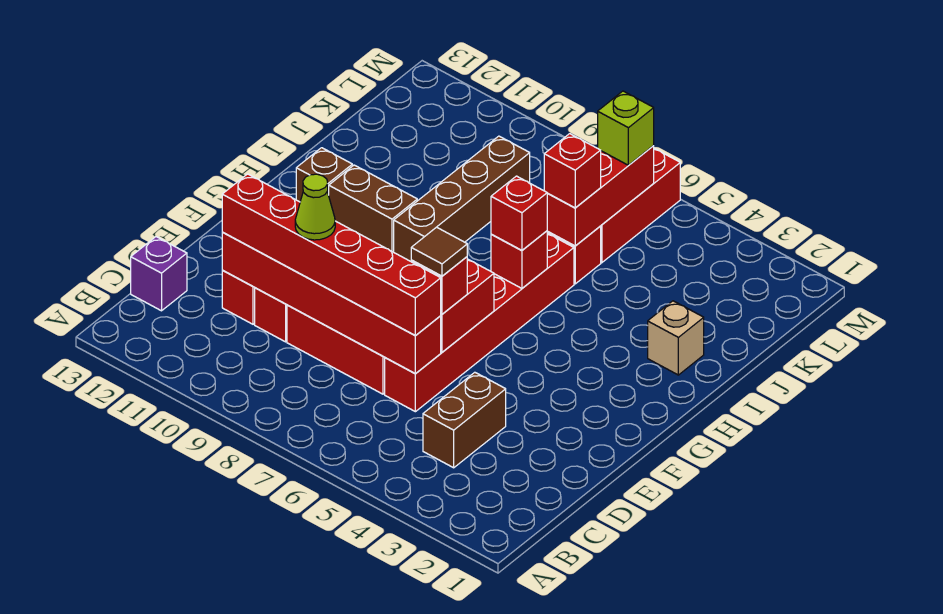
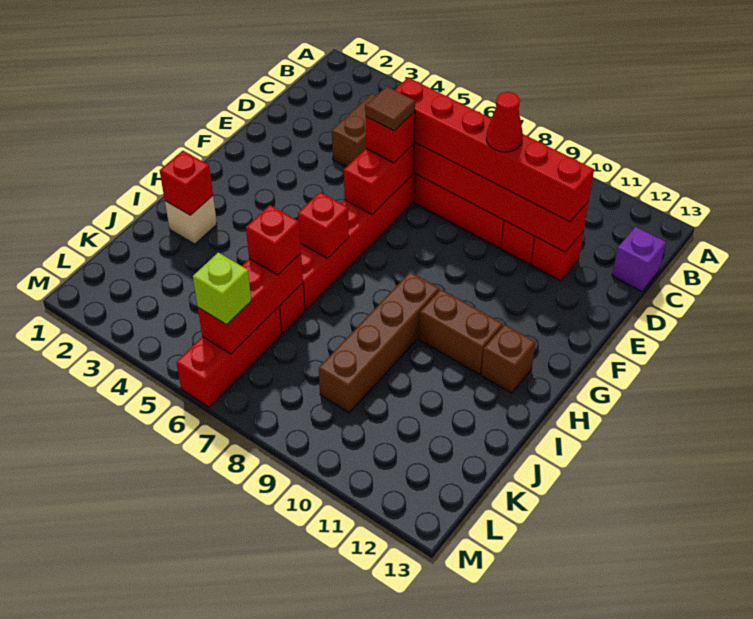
lime cone D9 level 4 -> red cone D9 level 4
red brick H6 level 3 -> red brick I2 level 2

